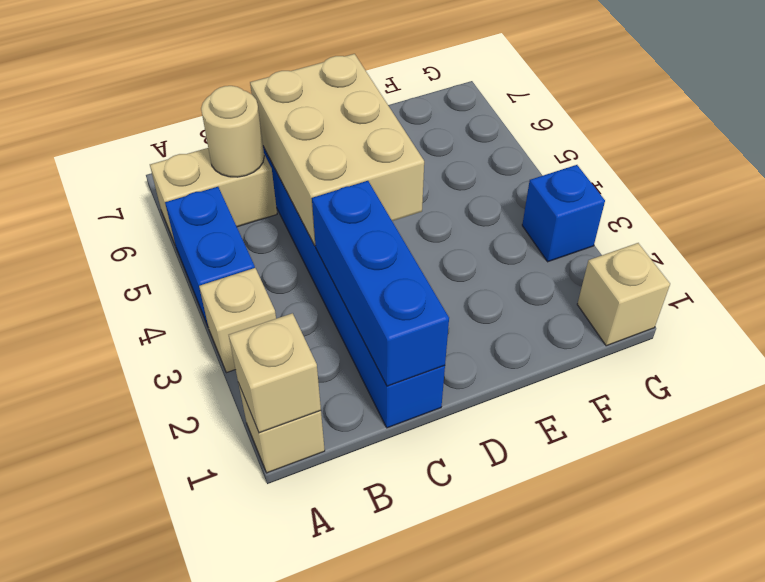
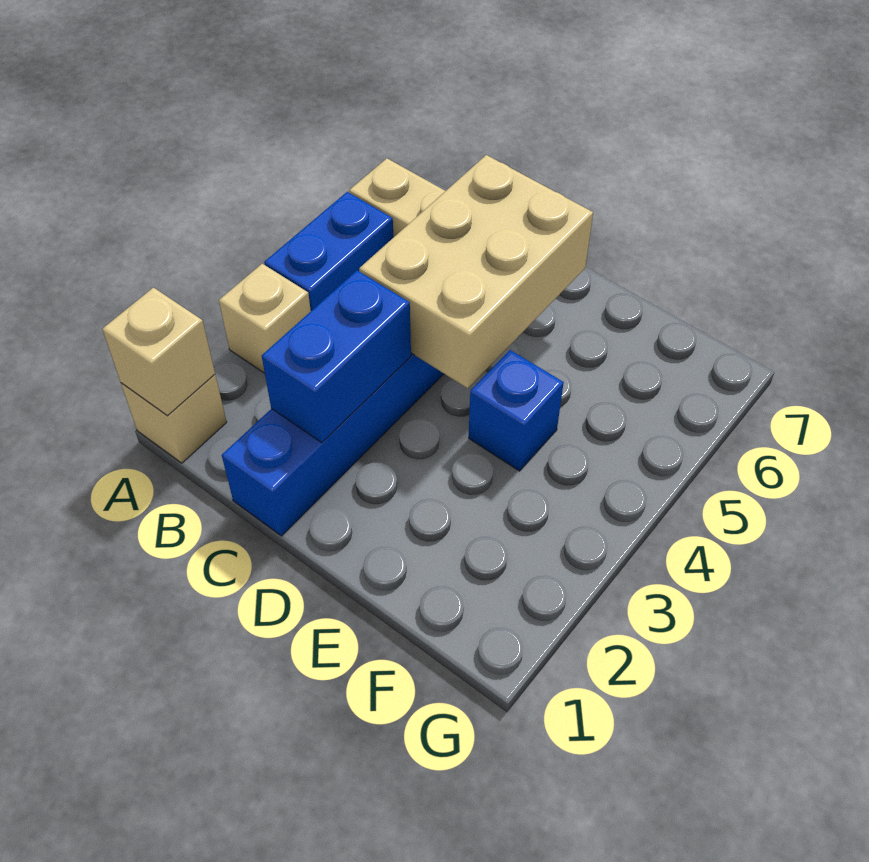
tan round brick B6 level 2 -> none
blue brick C1:C3 level 2 -> blue brick C2:C3 level 2
tan brick G1 level 1 -> none
blue brick G3 level 1 -> blue brick E4 level 1

